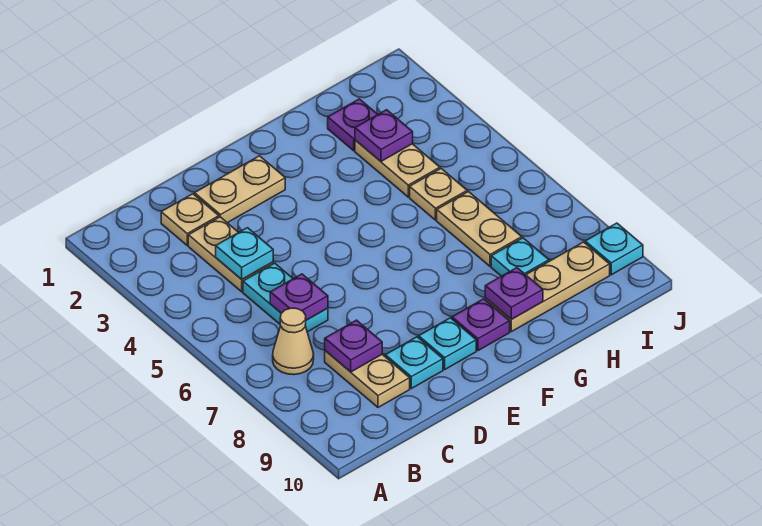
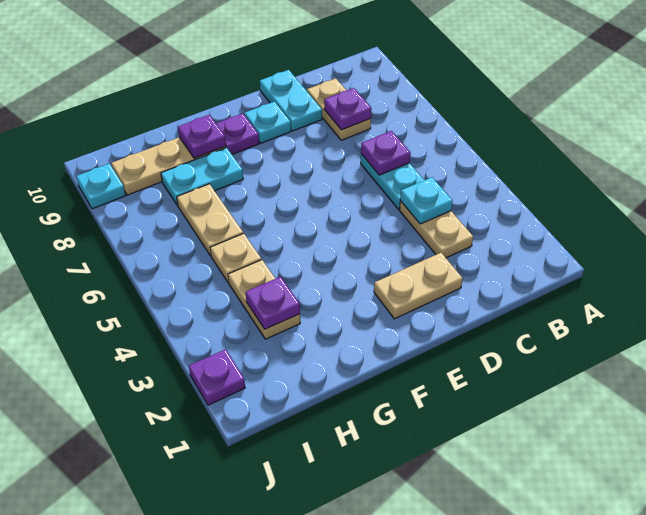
tan cone B7 level 1 -> none
tan plate C2 level 1 -> none
cyan plate D9 level 1 -> cyan plate D9:D10 level 1
purple plate H2 level 1 -> purple plate J2 level 1
cyan plate H8 level 1 -> cyan plate G8:H8 level 1

